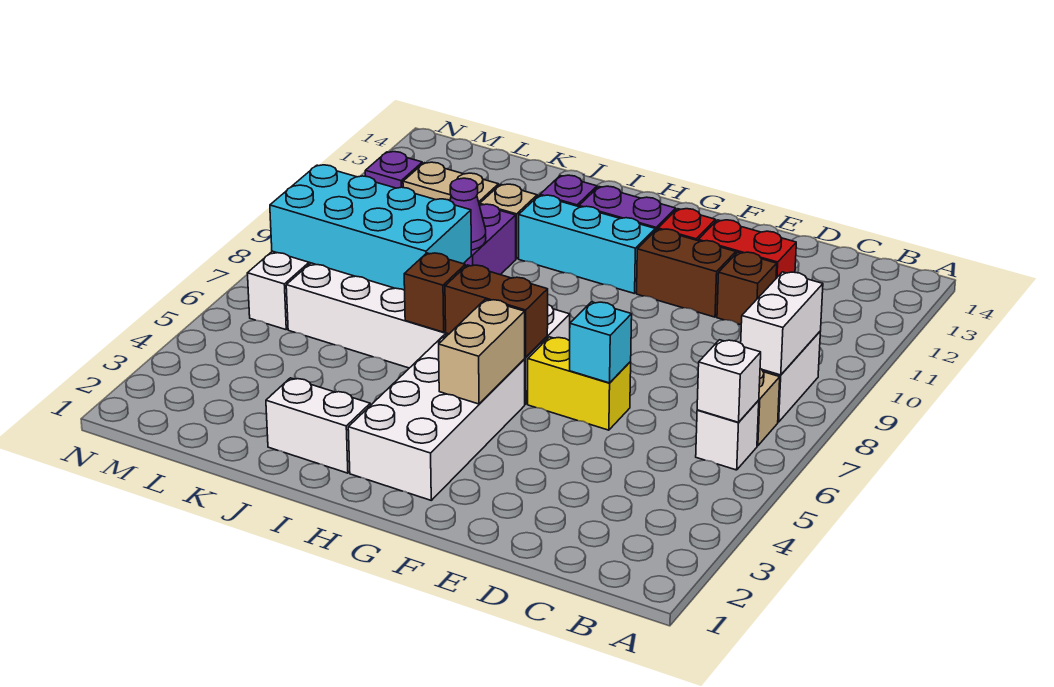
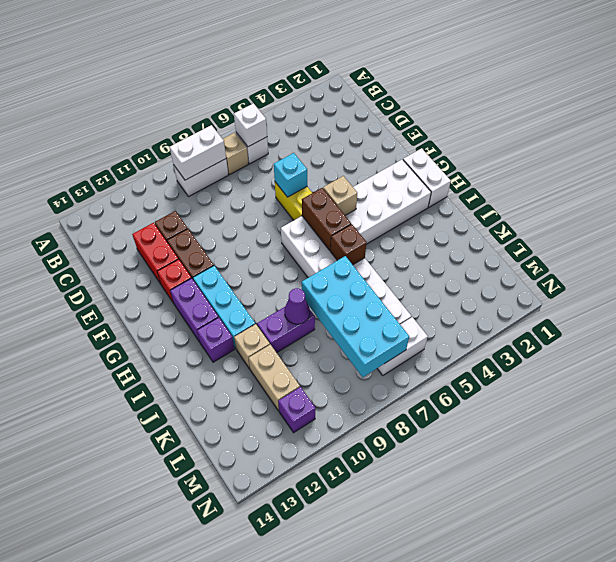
tan brick G4:G5 level 2 -> tan brick G5 level 2
white brick I2:J2 level 1 -> white brick G1:H1 level 1

